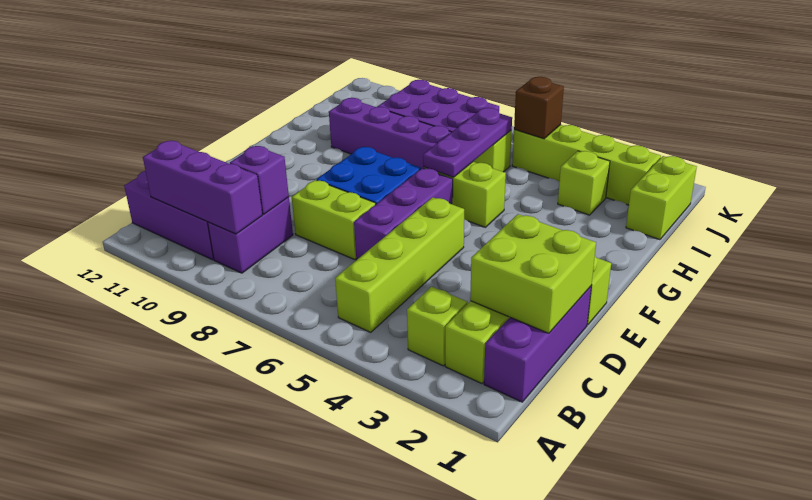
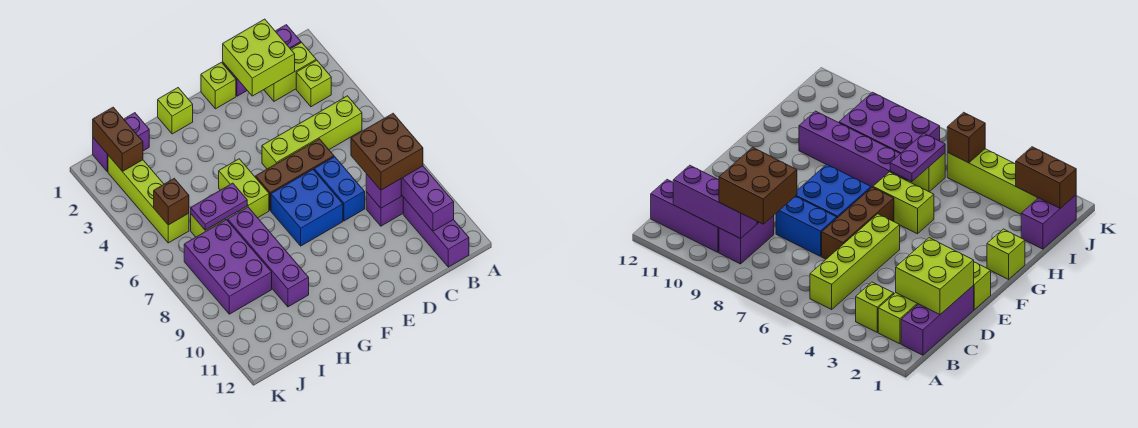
none -> brown brick B8:C9 level 3
purple brick D6:F6 level 1 -> brown brick D6:F6 level 1
lime brick D7:D8 level 1 -> blue brick D7:D8 level 1
purple plate G6:I6 level 2 -> purple plate H6:I6 level 2
lime brick I1:J1 level 1 -> purple brick I1:J1 level 1
lime brick I3 level 1 -> lime brick G1 level 1
none -> brown brick J1:J2 level 2

